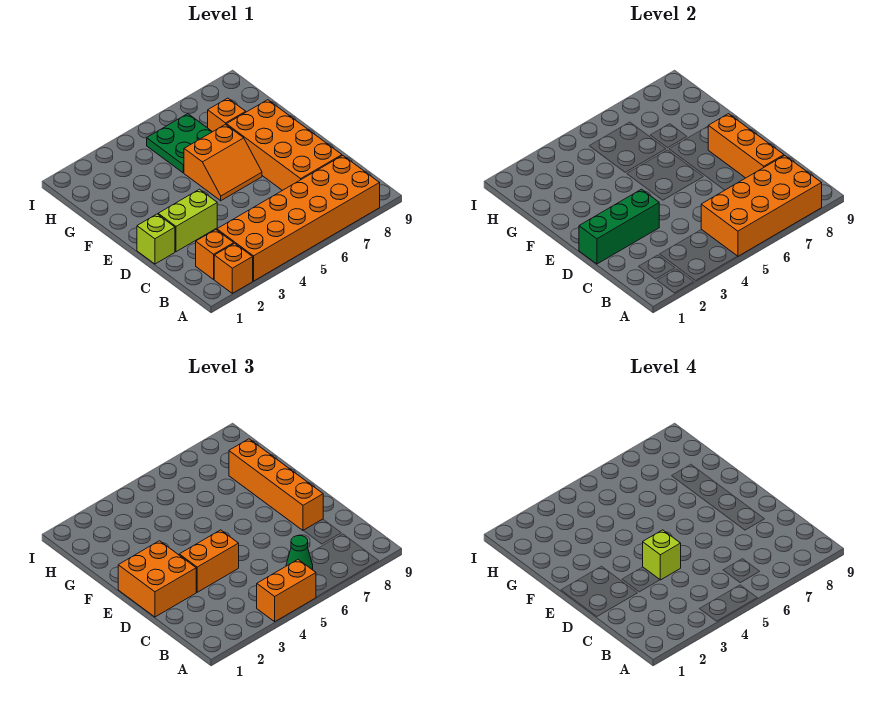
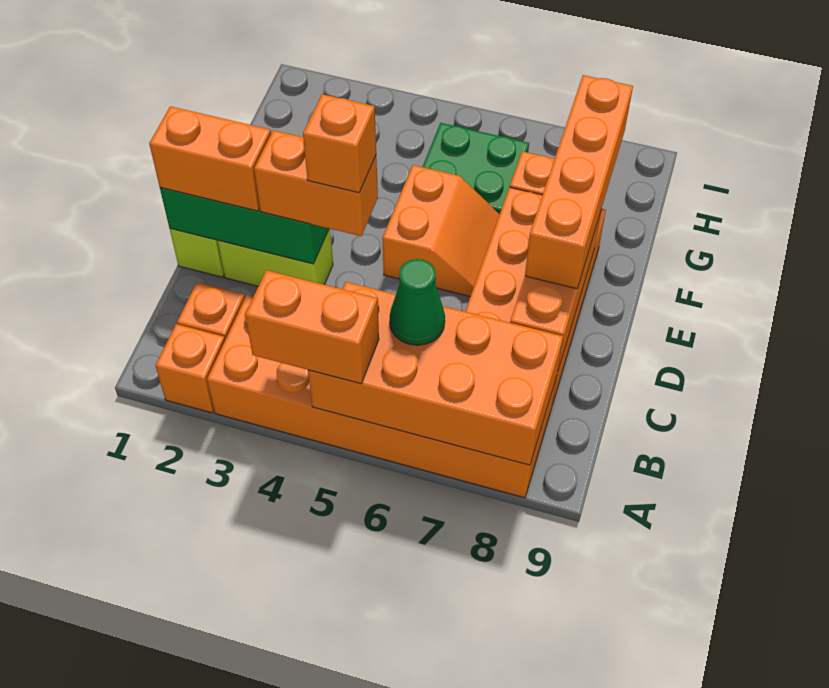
orange brick D1:E2 level 3 -> orange brick D1:D2 level 3
lime brick D4 level 4 -> orange brick D4 level 4
orange slope E5:F6 level 1 top F -> orange slope E5:F6 level 1 top 5

